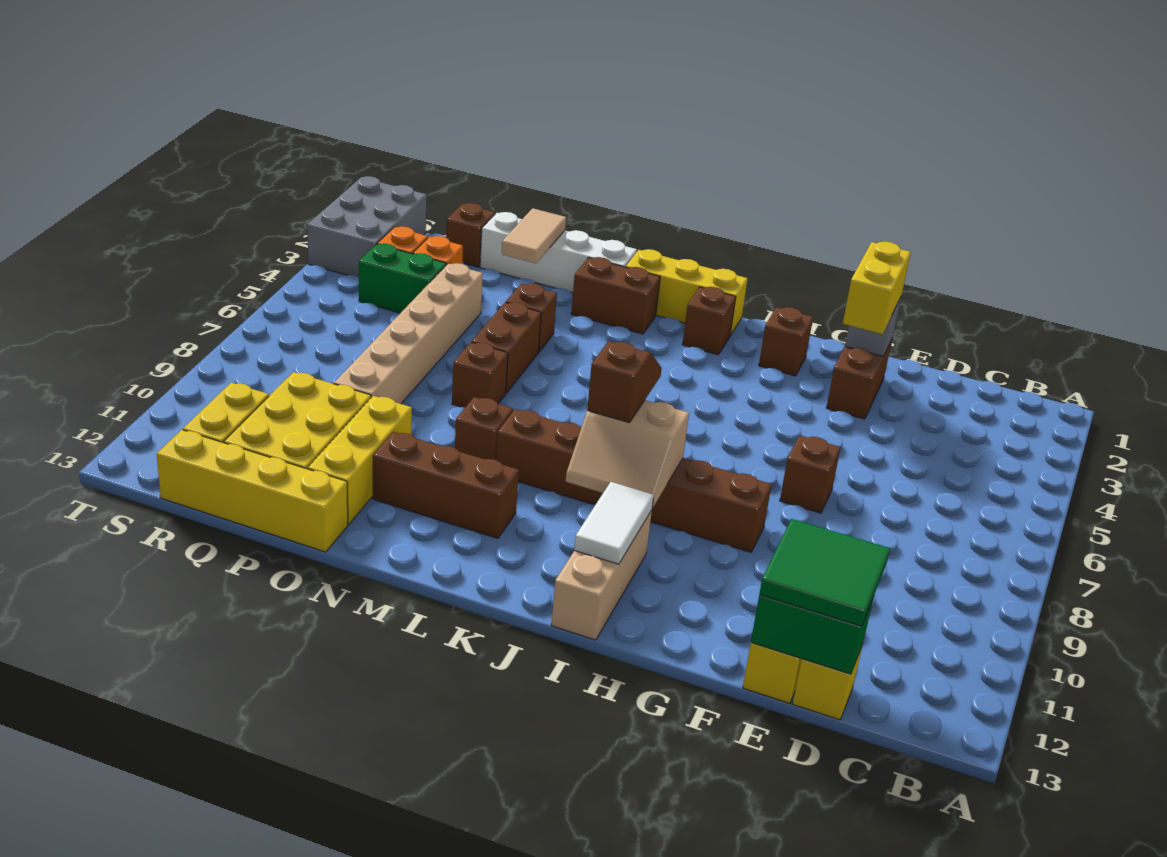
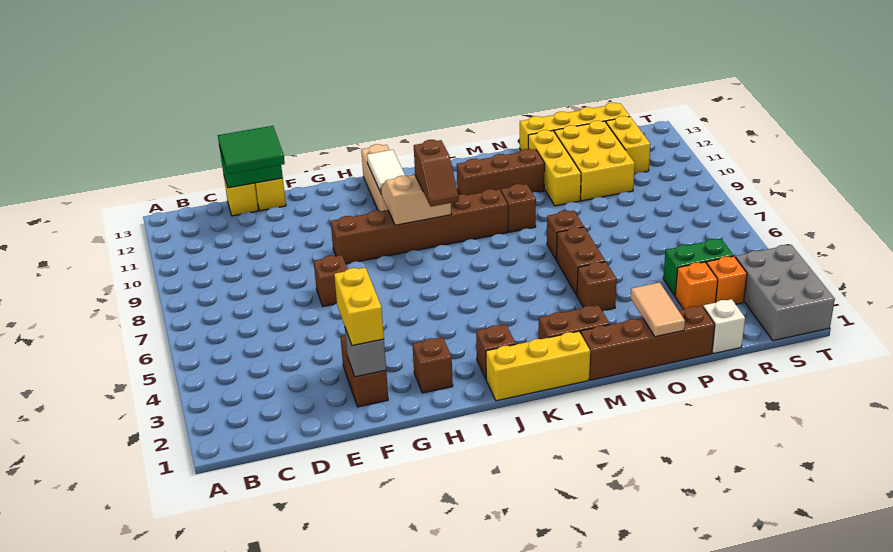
white brick M1:P1 level 1 -> brown brick M1:P1 level 1
tan brick P4:P9 level 1 -> none
brown brick Q1 level 1 -> white brick Q1 level 1

